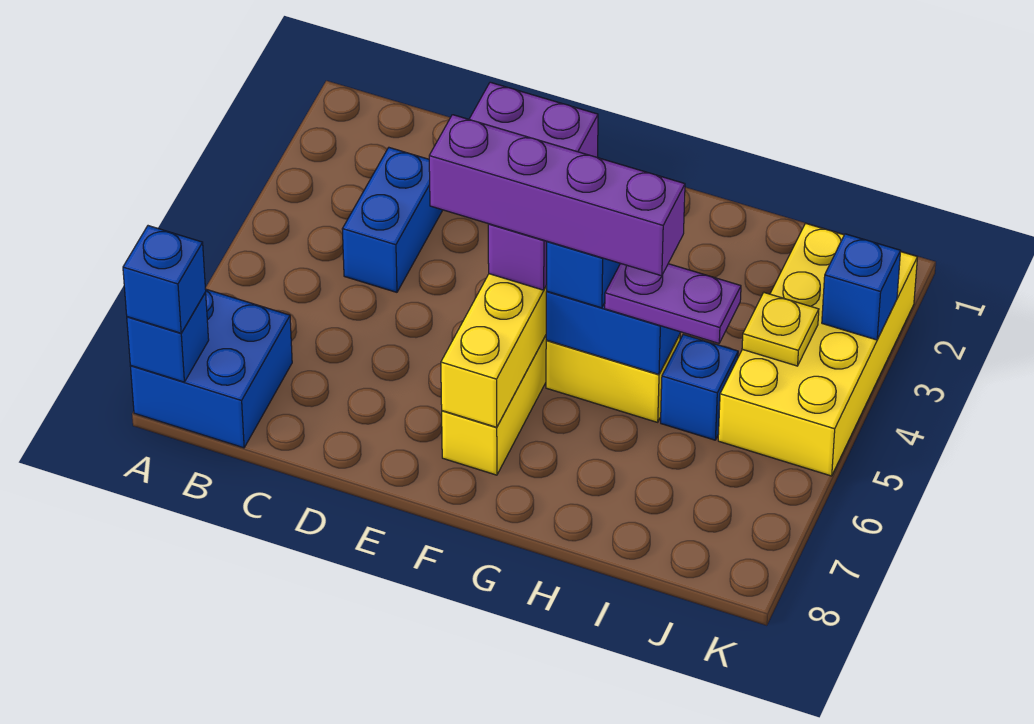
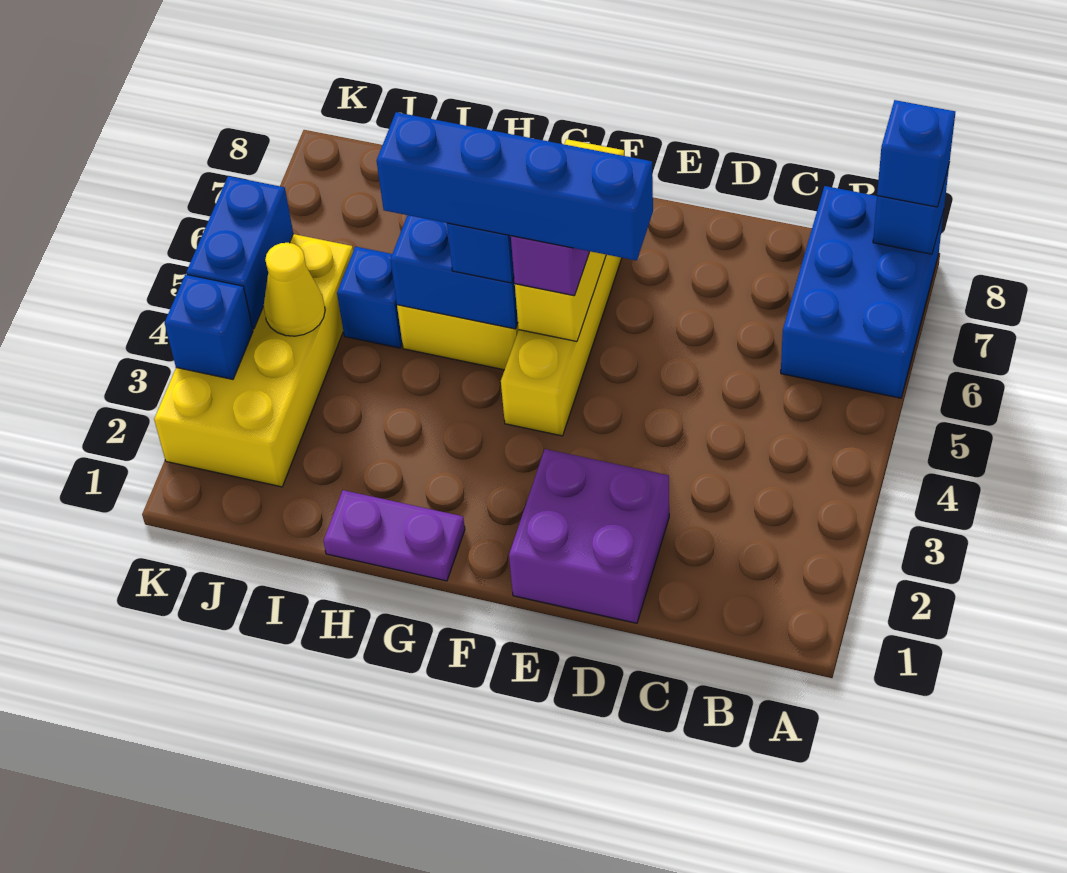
blue brick A7:B8 level 1 -> blue brick A6:B8 level 1
blue brick C3:C4 level 1 -> blue brick K4:K5 level 2
purple brick E5:H5 level 4 -> blue brick E5:H5 level 4
purple plate H5:I5 level 3 -> purple plate G1:H1 level 1
yellow plate J4 level 2 -> yellow cone J4 level 2

